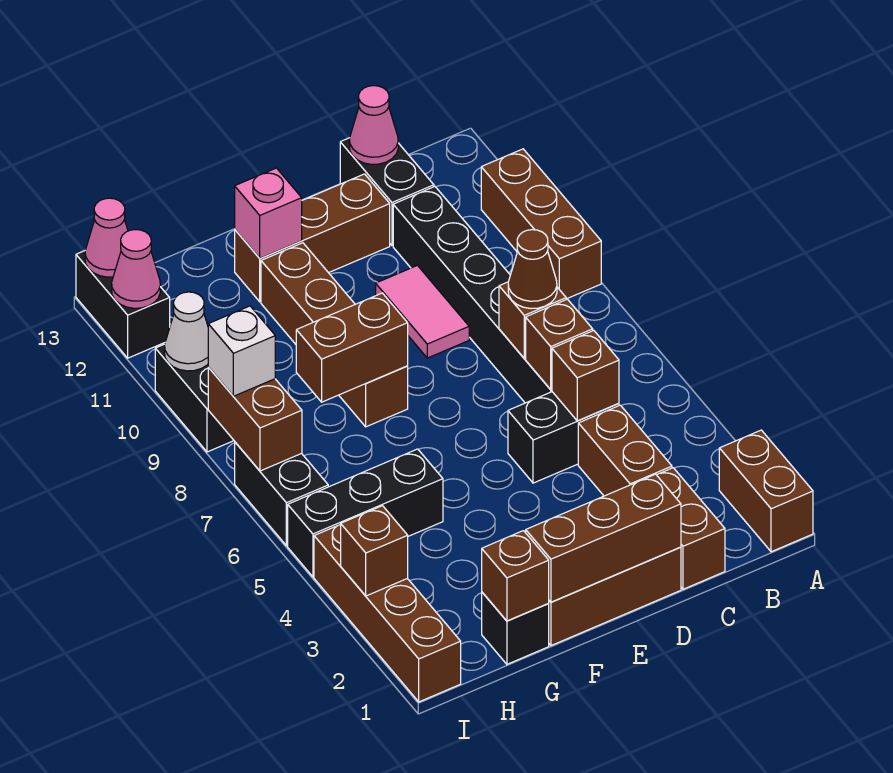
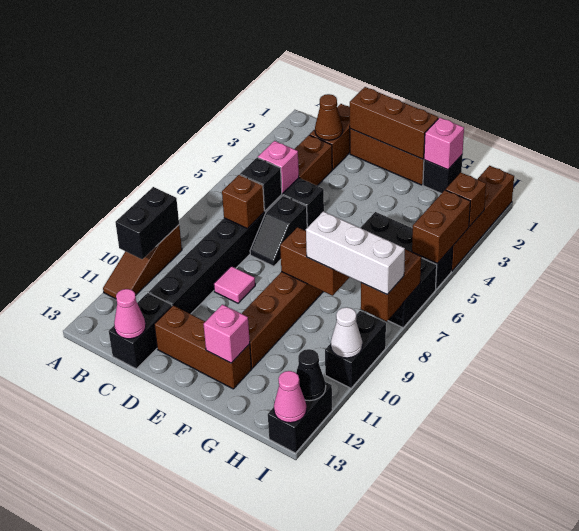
brown brick A1:A2 level 1 -> brown brick I4:I5 level 2
brown brick A9:A11 level 1 -> brown slope A9:A11 level 1 top 9
none -> black brick A9:A10 level 2
brown brick C5 level 2 -> pink brick C5 level 2
brown brick C6 level 2 -> black brick C6 level 2
brown cone C7 level 3 -> brown cone C2 level 2
none -> black slope D6:D7 level 1 top 6
pink tile D9:D10 level 1 -> pink tile D9 level 1
brown brick G1 level 2 -> pink brick G1 level 2
white brick I8 level 3 -> white brick G8:I8 level 3
pink cone I12 level 2 -> black cone I12 level 2

